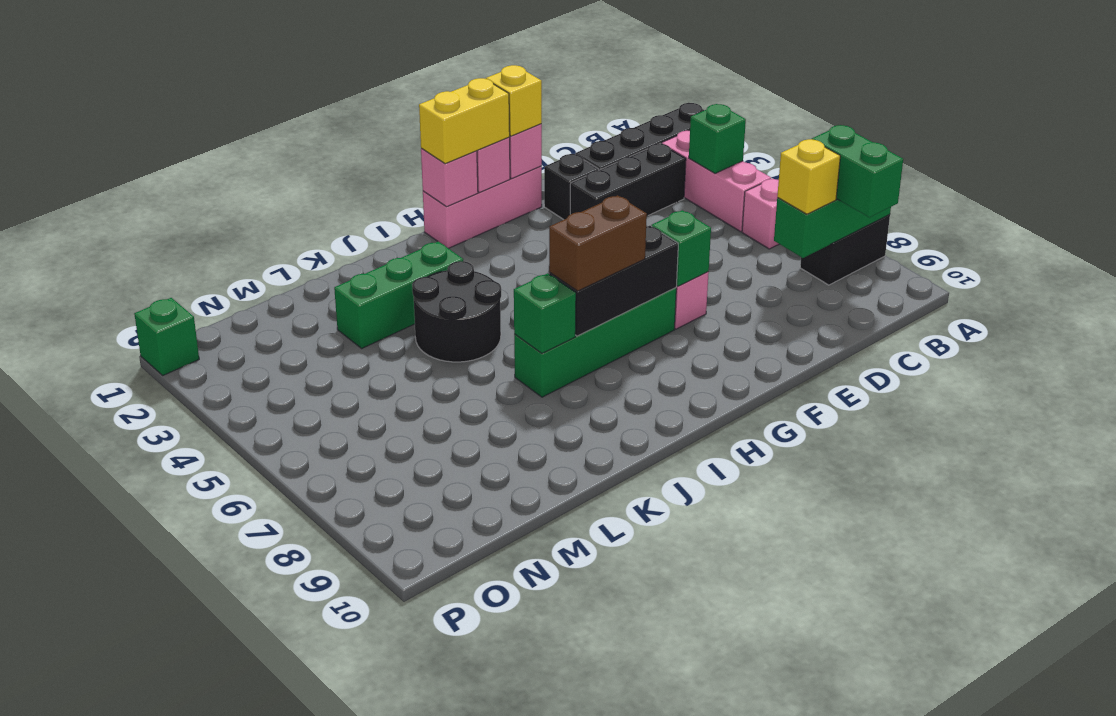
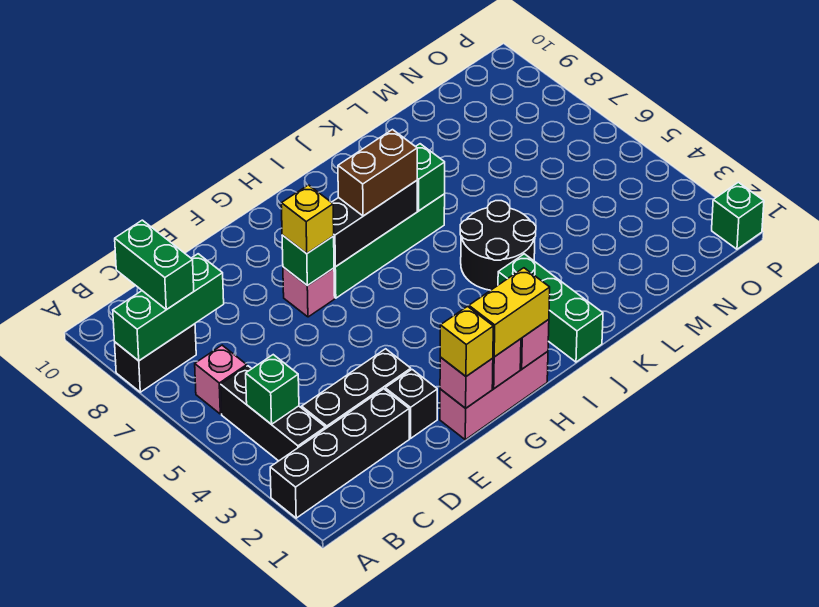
pink brick B3:B5 level 1 -> black brick B3:B5 level 1
yellow brick C8 level 3 -> yellow brick F7 level 3
green brick J3:L3 level 1 -> green brick J1:J3 level 1

